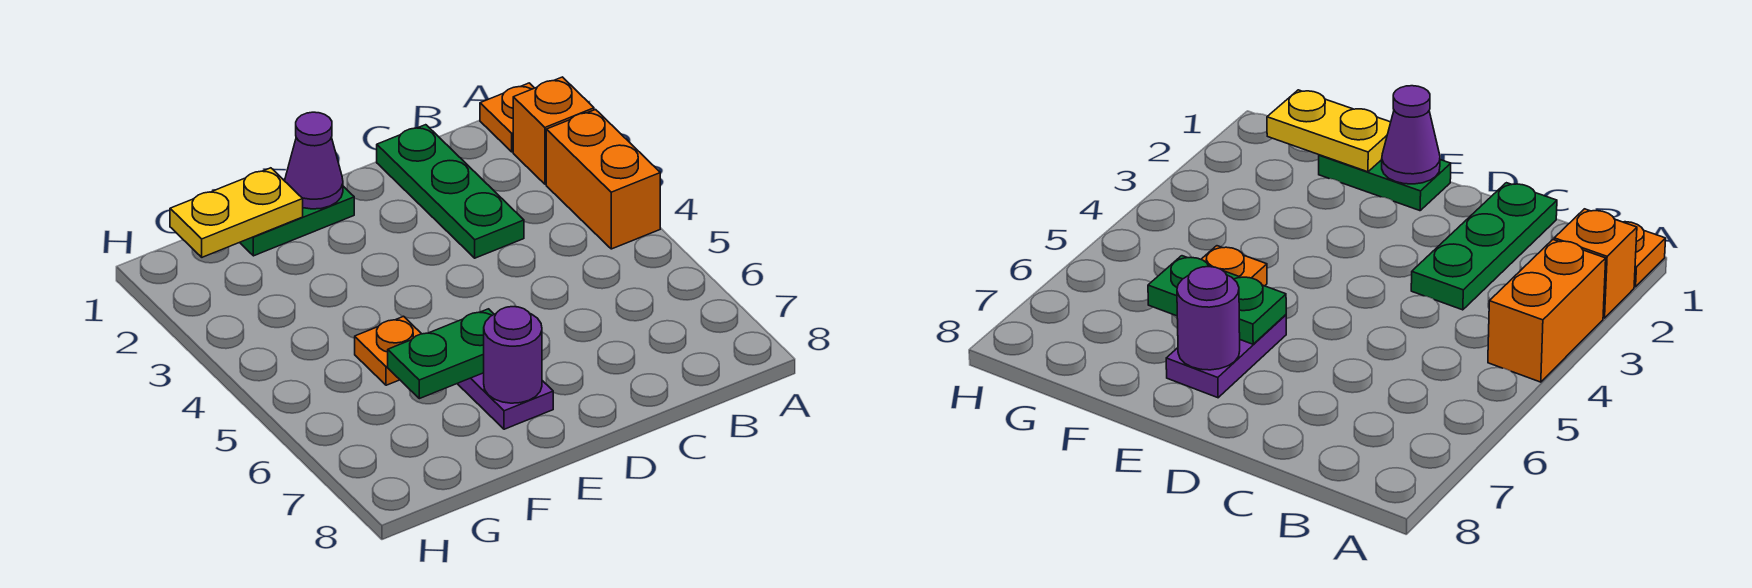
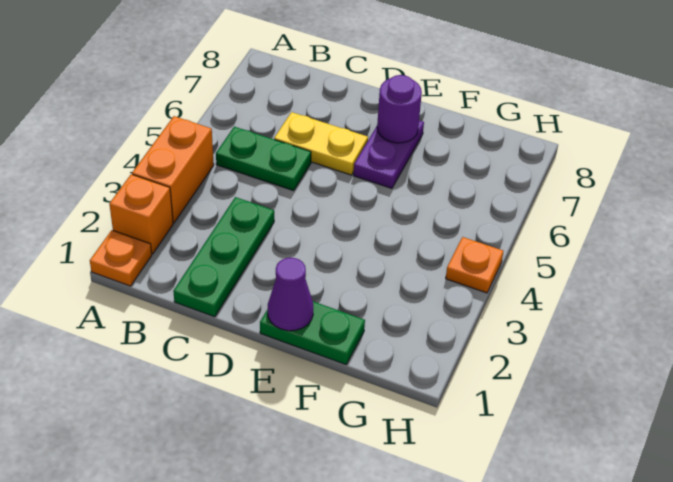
green plate E6:F6 level 2 -> green plate B5:C5 level 1
yellow plate F1:G1 level 2 -> yellow plate C6:D6 level 1
orange plate F5 level 1 -> orange plate H4 level 1

